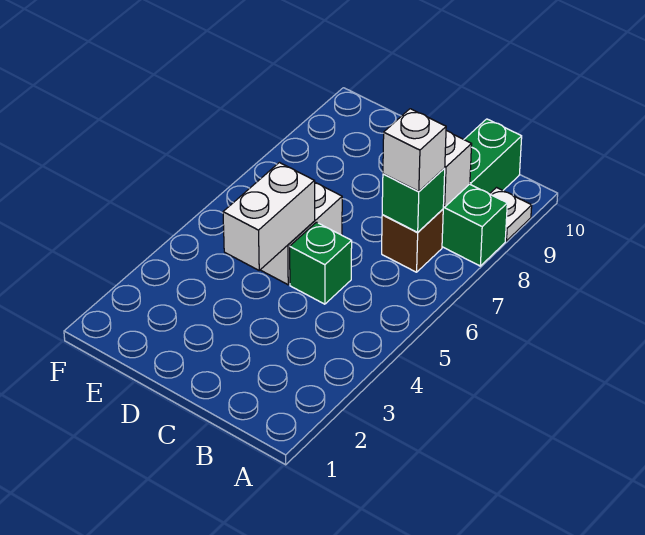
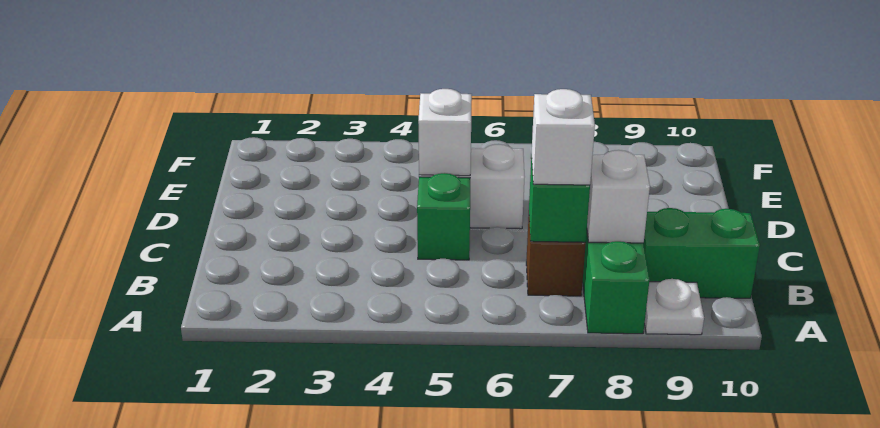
white brick D4:D5 level 2 -> white brick D5 level 2

